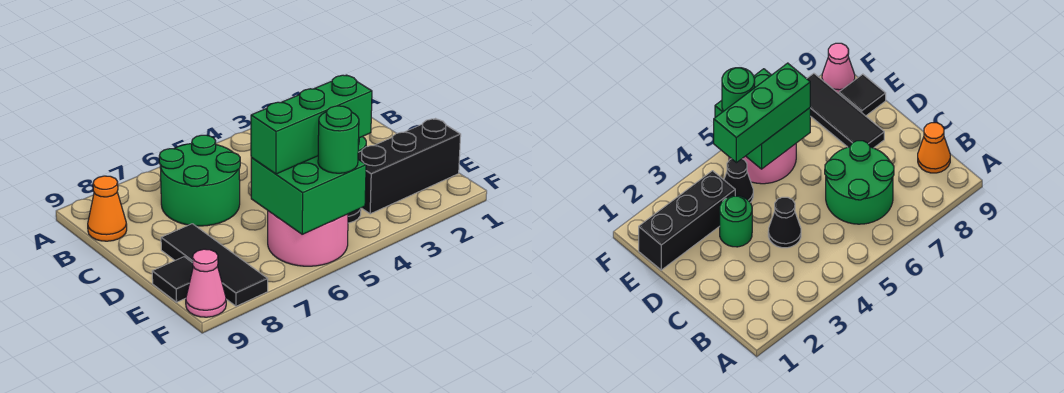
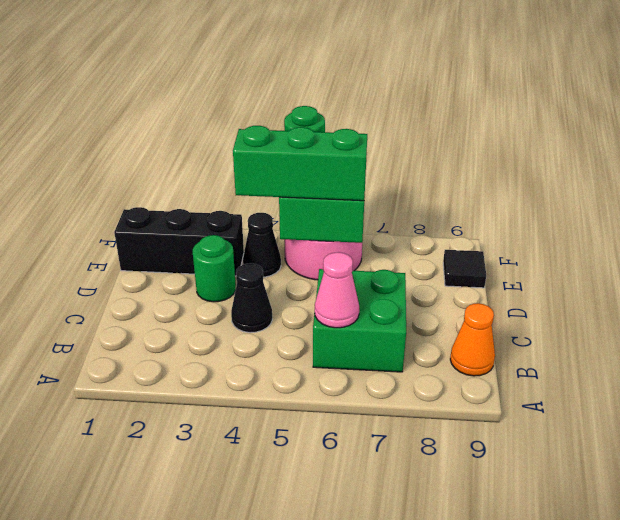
green round brick B6:C7 level 1 -> green brick B6:C7 level 1
black tile D8:F8 level 1 -> none
pink cone F9 level 1 -> pink cone B6 level 2

